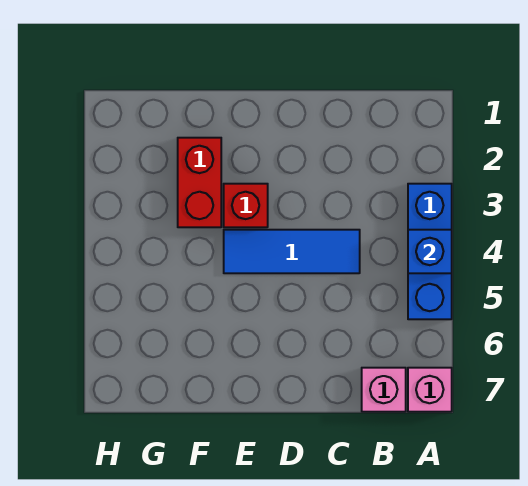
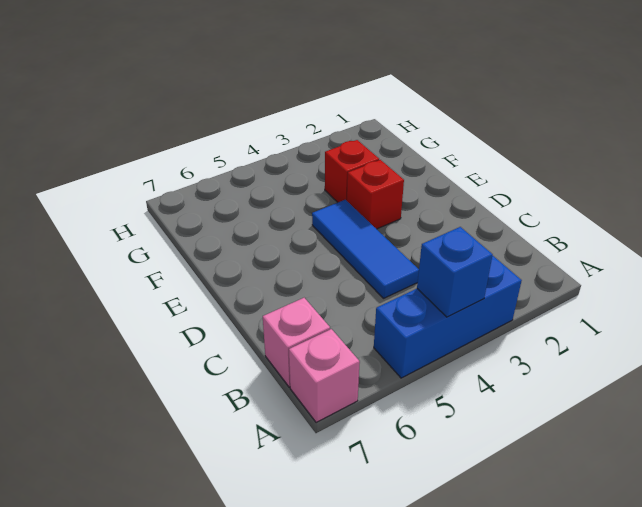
red brick F2:F3 level 1 -> red brick F3 level 1

